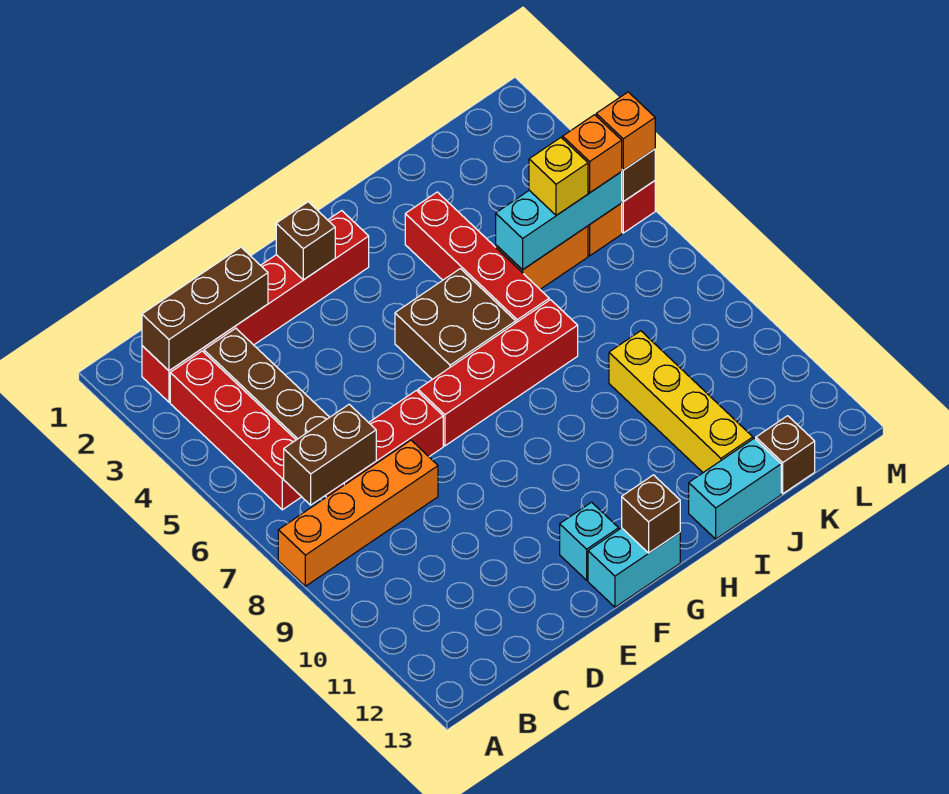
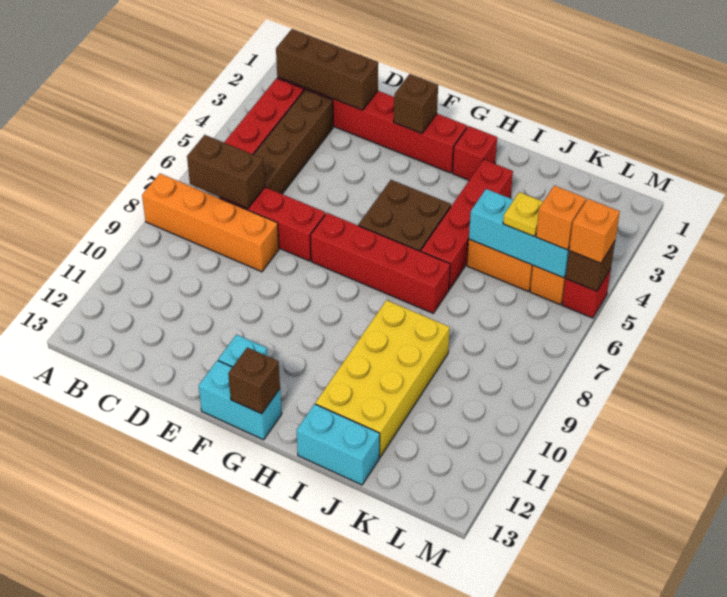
none -> red brick H2 level 1
yellow brick J9:J12 level 1 -> yellow brick I9:J12 level 1
yellow brick K5 level 3 -> yellow plate K5 level 3
brown brick K13 level 1 -> none

